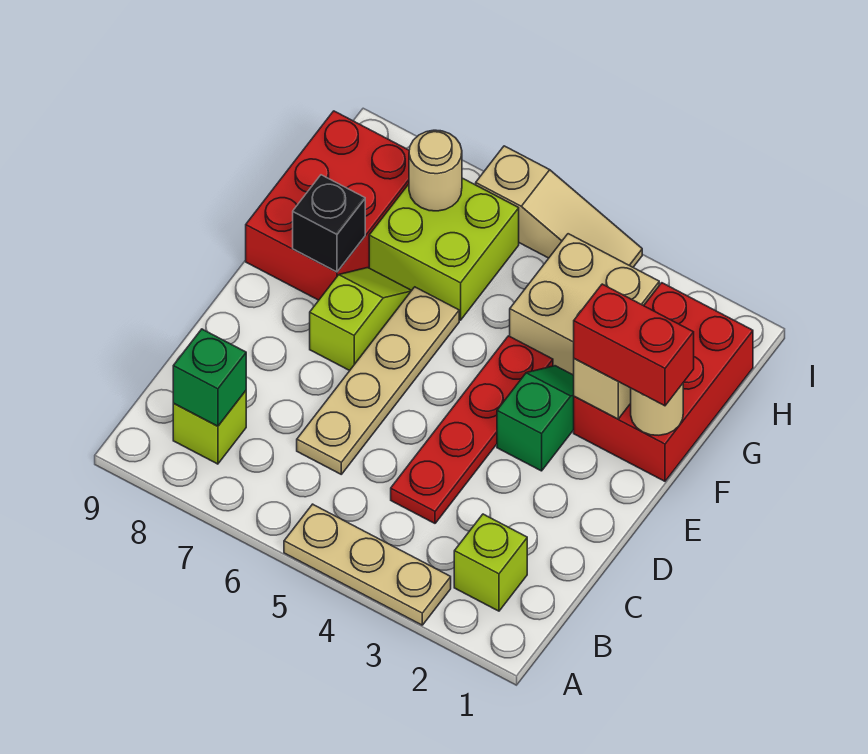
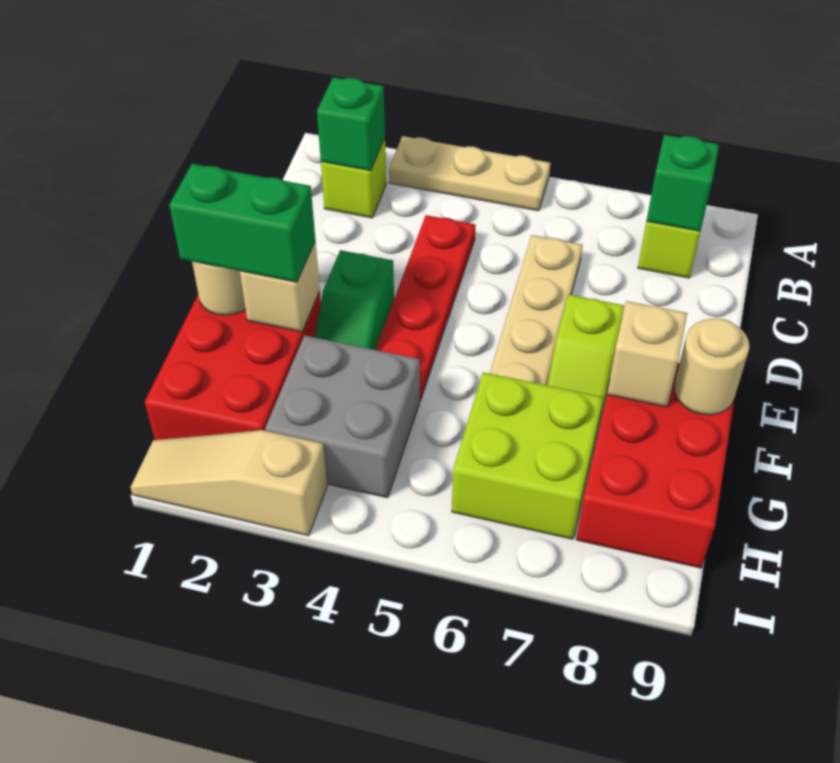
none -> green brick B2 level 2
red brick F1:F2 level 3 -> green brick F1:F2 level 3
black brick F8 level 2 -> tan brick F8 level 2
tan brick G3:H4 level 1 -> grey brick G3:H4 level 1
tan round brick H7 level 2 -> tan round brick F9 level 2
tan slope I4:I6 level 1 top 6 -> tan slope I1:I3 level 1 top 3

